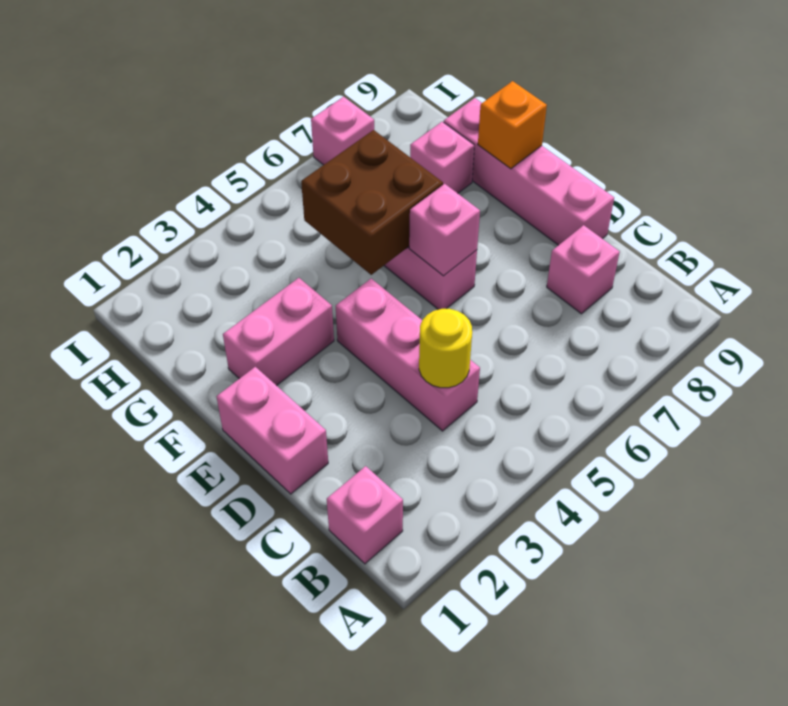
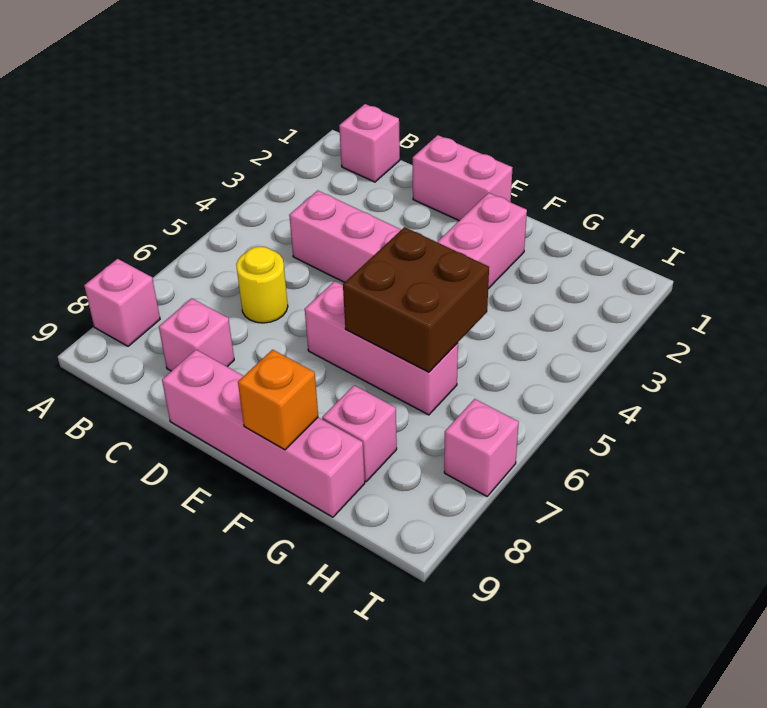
yellow round brick C4 level 2 -> yellow round brick C6 level 1
pink brick E6 level 2 -> pink brick A8 level 1

